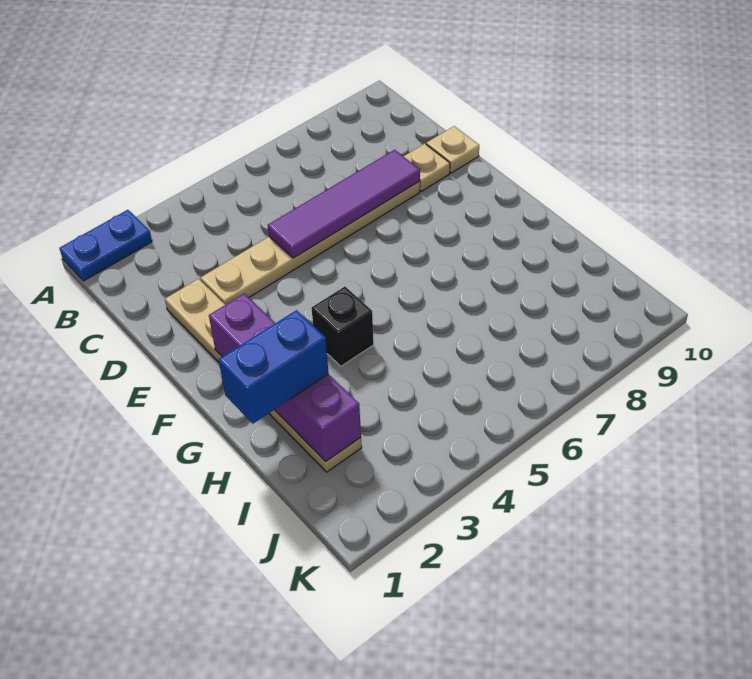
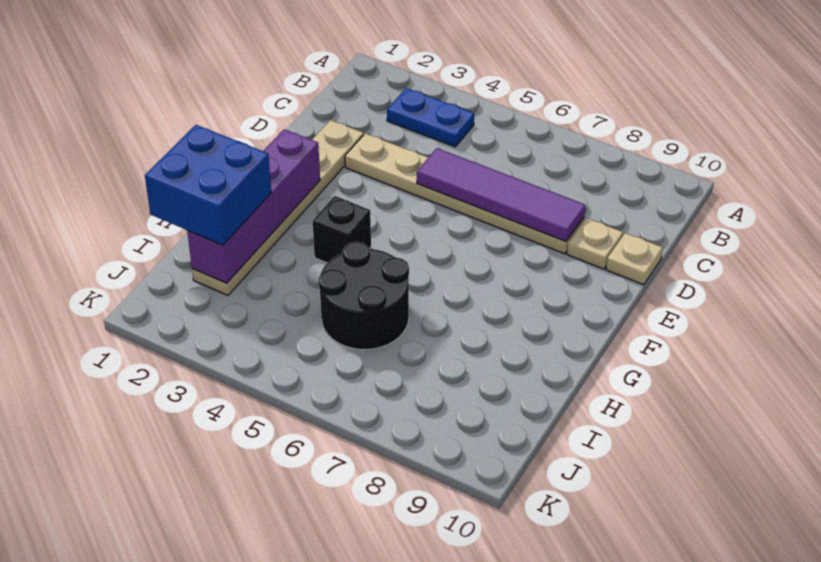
blue plate A1:A2 level 1 -> blue plate B3:B4 level 1
blue brick H1:H2 level 3 -> blue brick H1:I2 level 3
none -> black round brick H5:I6 level 1

